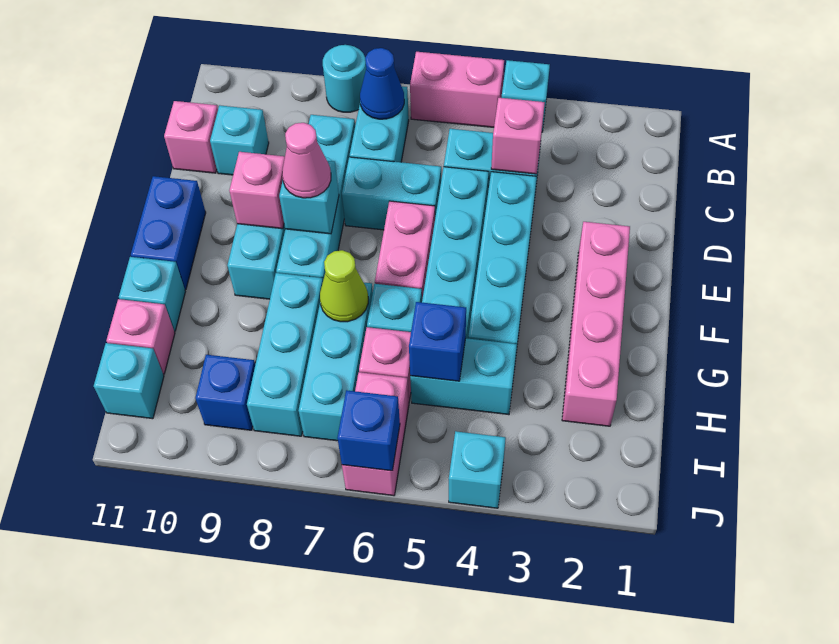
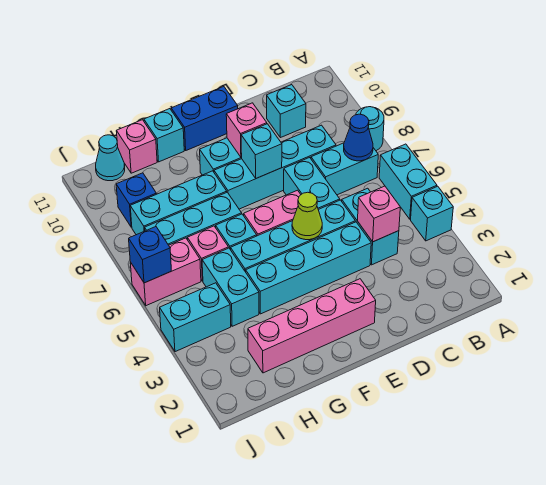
pink brick A5:A6 level 1 -> cyan brick A5:A6 level 1
pink brick C11 level 1 -> none
pink cone E8 level 3 -> none
lime cone G7 level 2 -> lime cone E5 level 2
blue brick H5 level 2 -> none
cyan brick I11 level 1 -> cyan cone I11 level 1
cyan brick J4 level 1 -> cyan brick I4:J4 level 1

